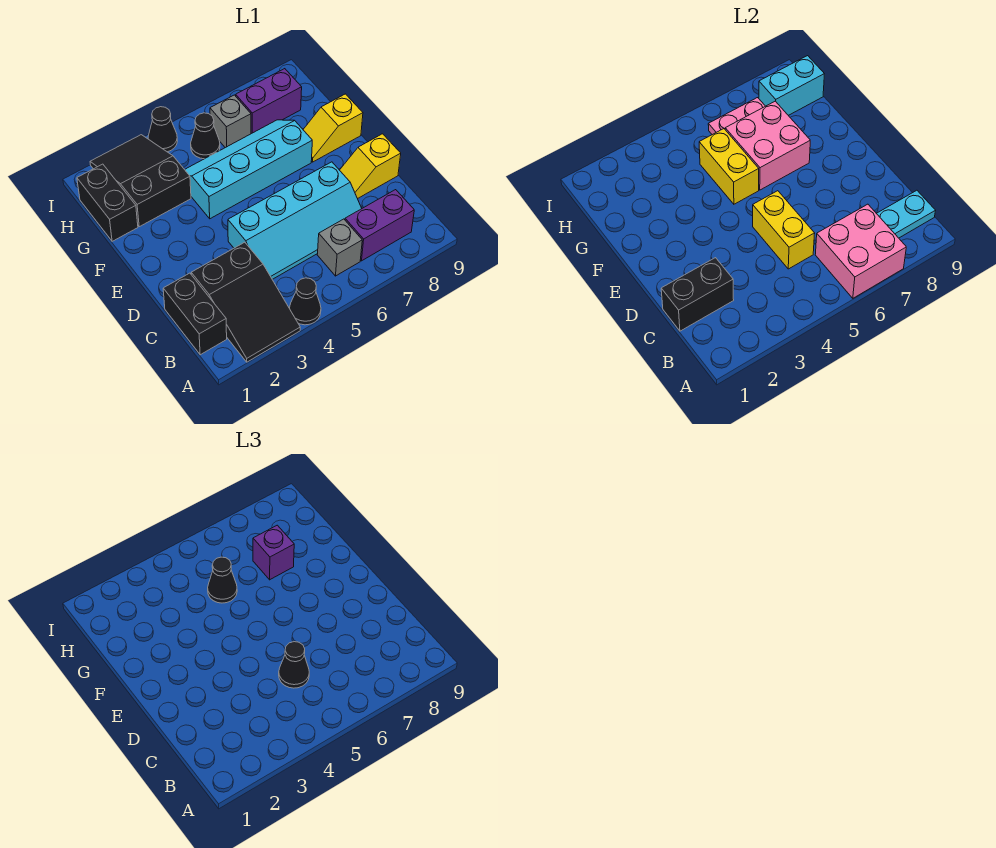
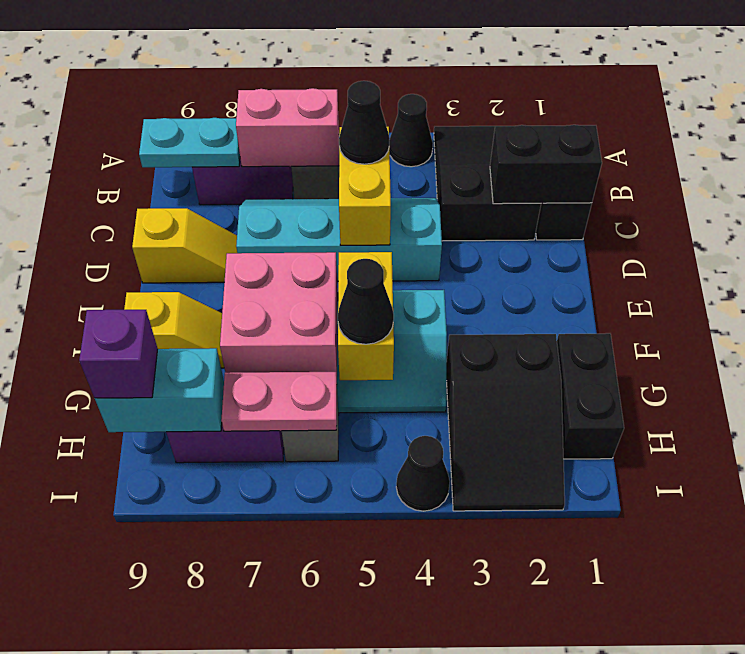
pink brick A6:B7 level 2 -> pink brick B6:B7 level 2
purple brick G7 level 3 -> purple brick H9 level 3
black cone H5 level 1 -> none

